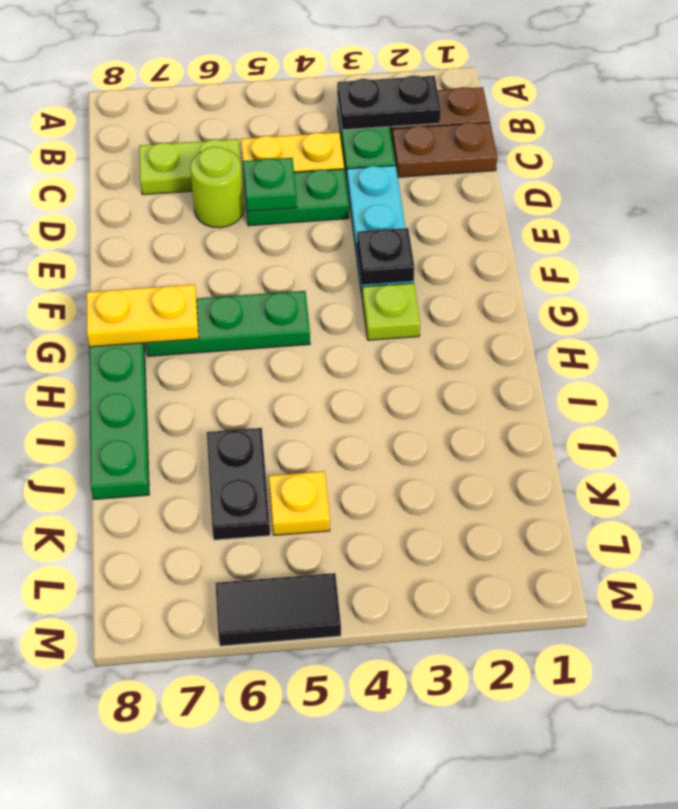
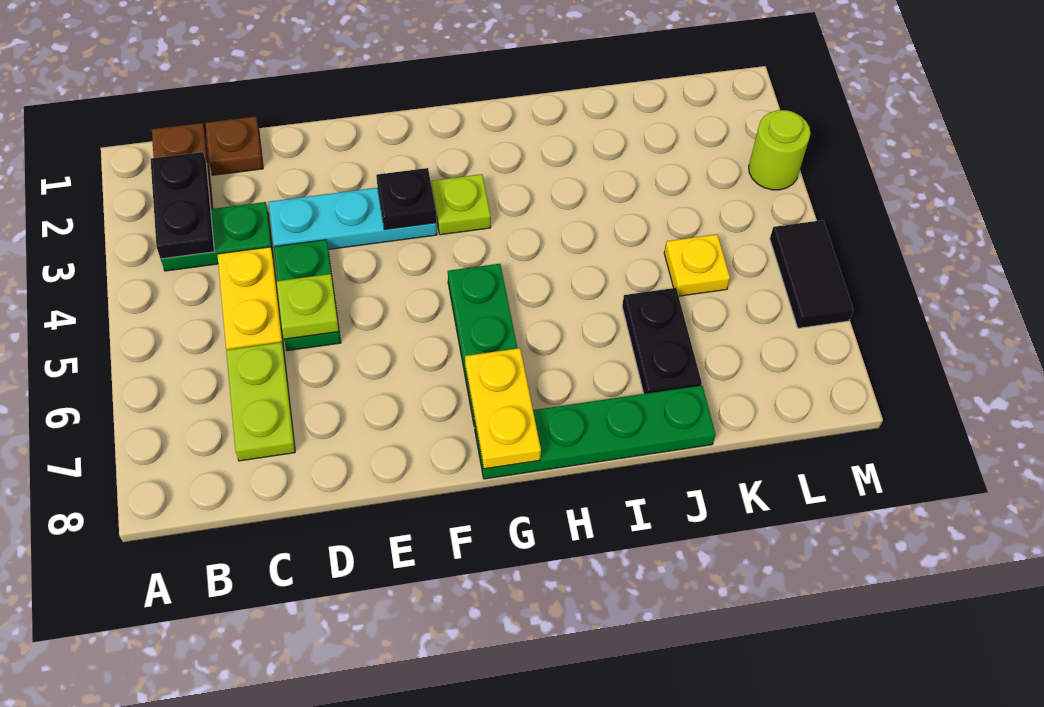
brown plate C1:C2 level 1 -> brown plate C1 level 1
green plate D5 level 2 -> lime plate D5 level 2
lime round brick D6 level 1 -> lime round brick M3 level 1
black plate J6:K6 level 1 -> black plate J6:J7 level 1

